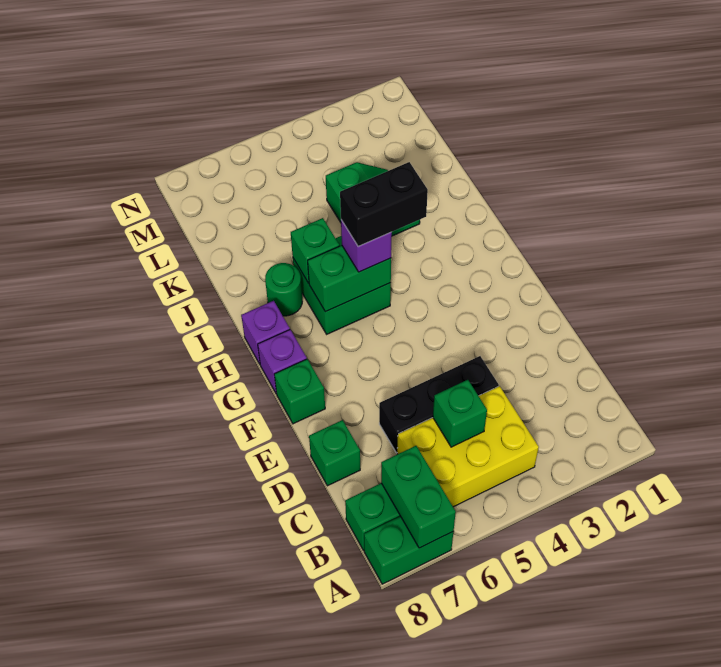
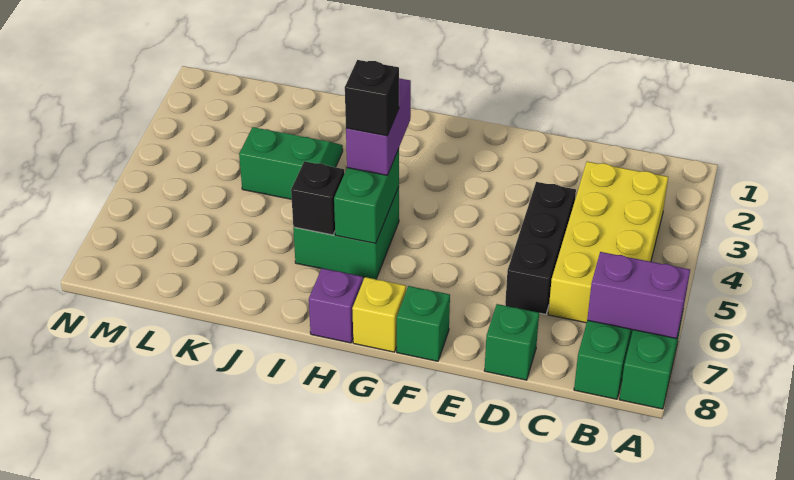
green brick A7:B7 level 2 -> purple brick A7:B7 level 2
yellow brick B4:C6 level 1 -> yellow brick B3:C6 level 1
green brick C5 level 2 -> none
purple brick G8 level 1 -> yellow brick G8 level 1
black brick H4:H5 level 4 -> black brick H5 level 4
purple brick H5 level 3 -> purple brick H4:H5 level 3
green brick I6 level 2 -> black brick I6 level 2
green round brick I7 level 1 -> none

